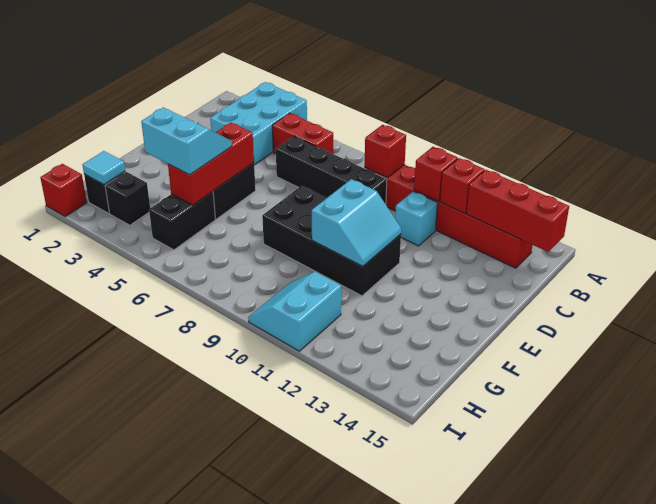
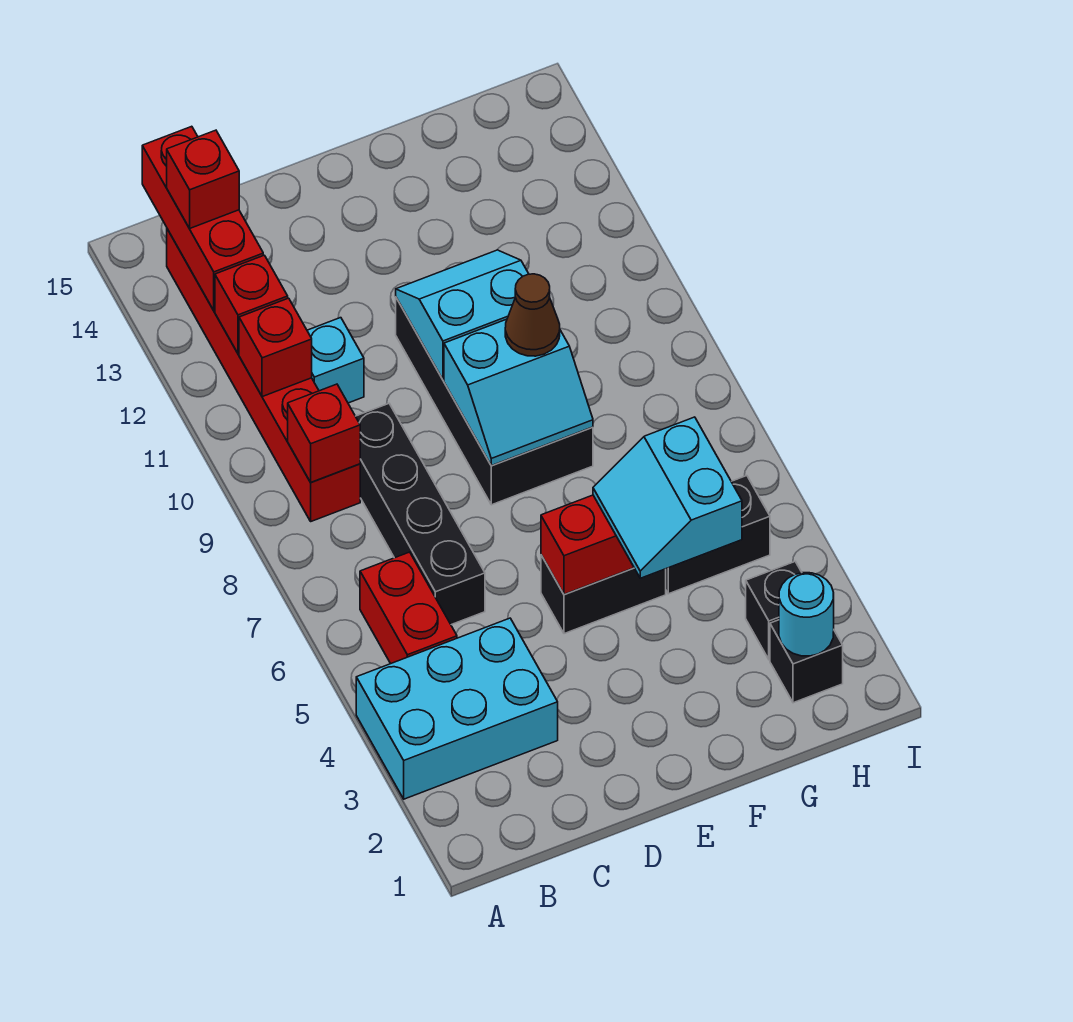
none -> brown cone F9 level 3
cyan tile H2 level 2 -> cyan round brick H2 level 2
cyan slope H10:I11 level 1 top 11 -> cyan slope E8:F9 level 2 top 9
red brick I1 level 1 -> red brick B14 level 3

